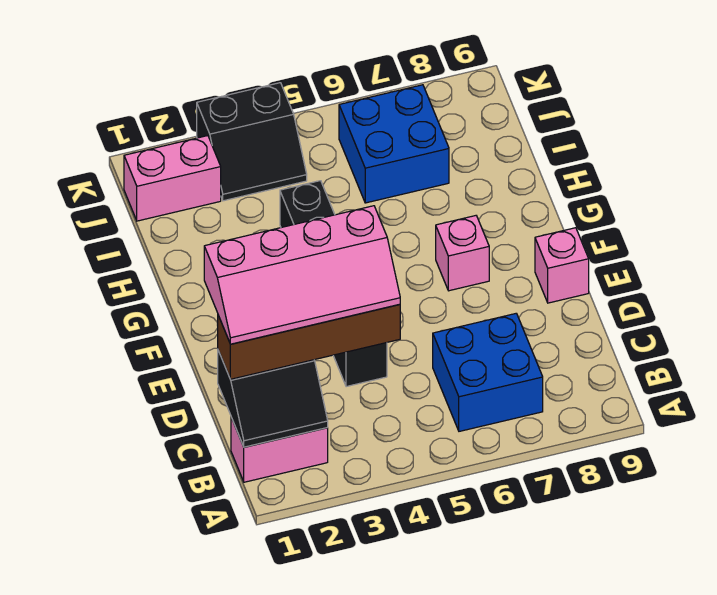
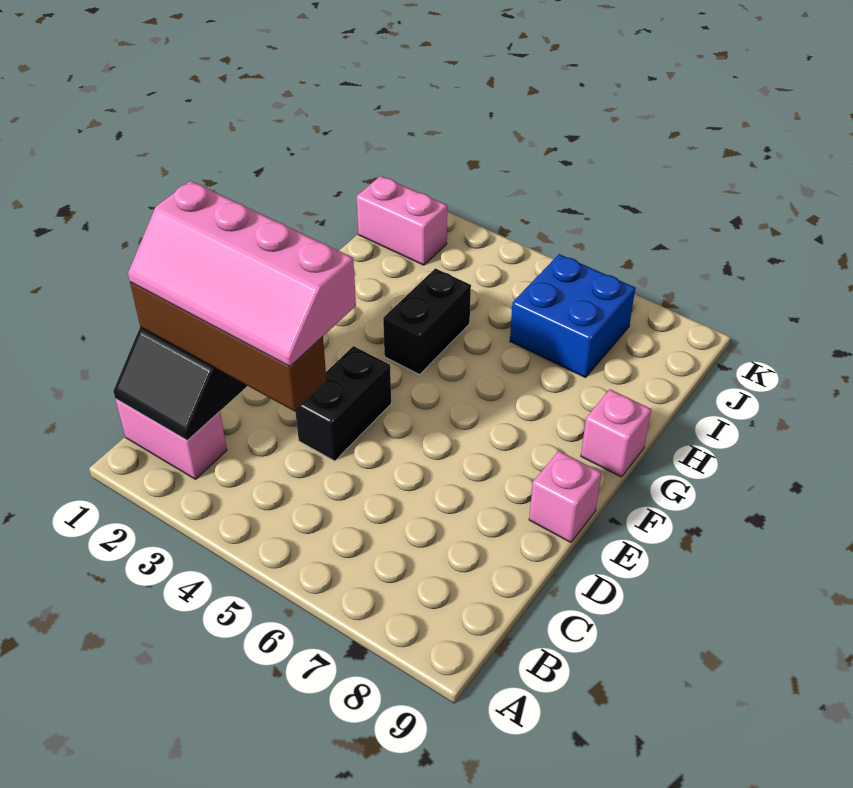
blue brick B6:C7 level 1 -> none
pink brick F7 level 1 -> pink brick G9 level 1
black slope J3:K4 level 1 top K -> none

